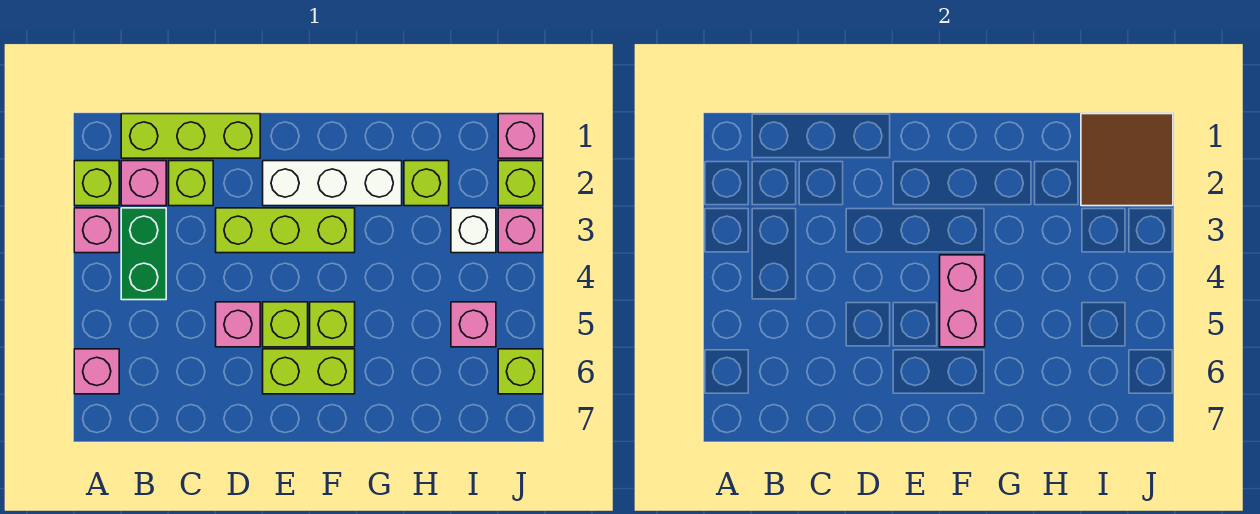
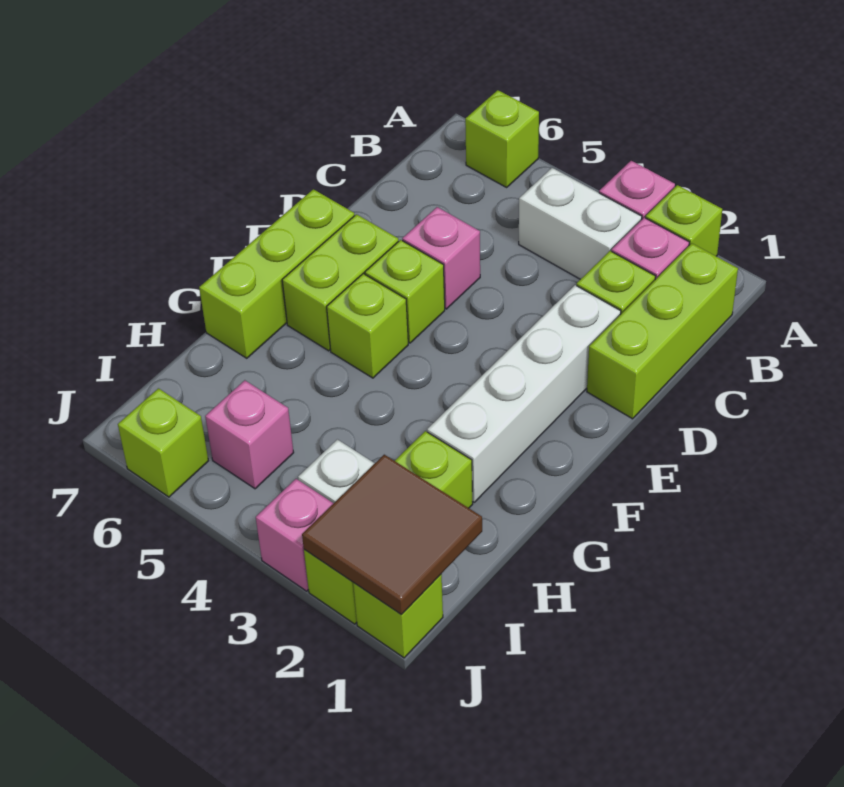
pink brick A6 level 1 -> lime brick A6 level 1
green brick B3:B4 level 1 -> white brick B3:B4 level 1
lime brick D3:F3 level 1 -> lime brick E7:G7 level 1
white brick E2:G2 level 1 -> white brick D2:G2 level 1
pink brick F4:F5 level 2 -> none
pink brick J1 level 1 -> lime brick J1 level 1

